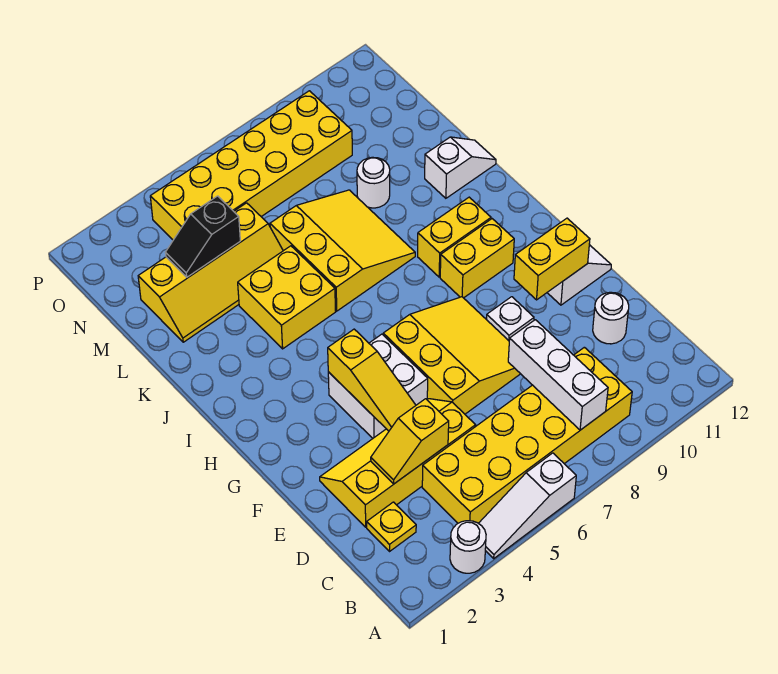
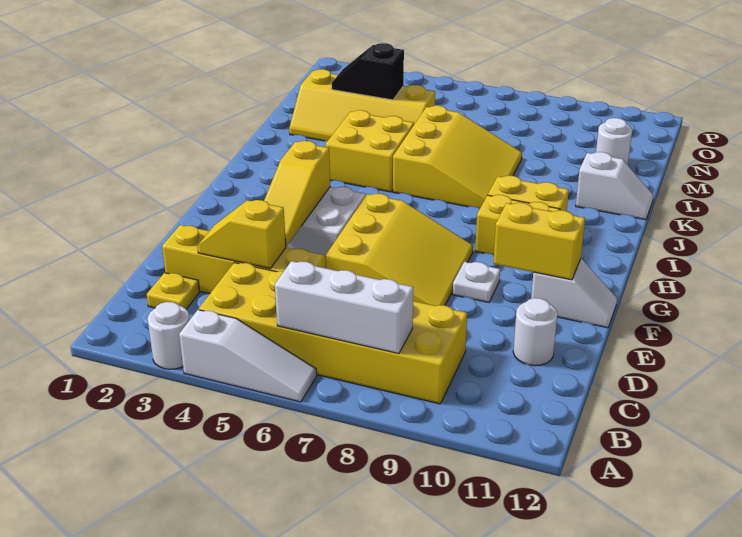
white slope A4:A6 level 1 top 6 -> white slope A4:A6 level 1 top 4
white brick B8:D8 level 2 -> white brick B6:B8 level 2
white round brick L9 level 1 -> white round brick M11 level 1
yellow brick N4:O9 level 1 -> none

